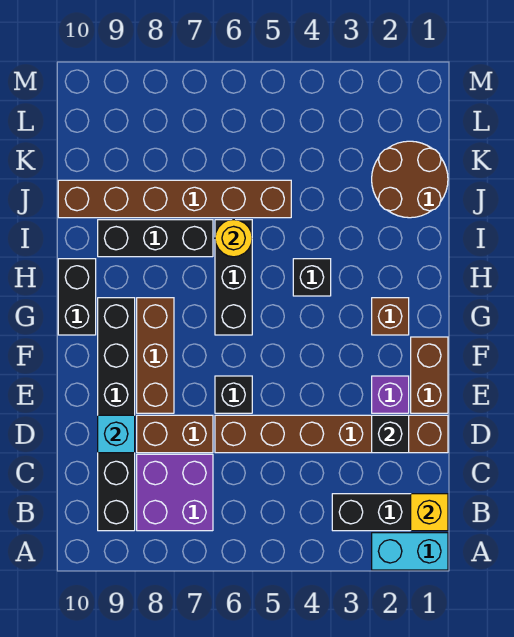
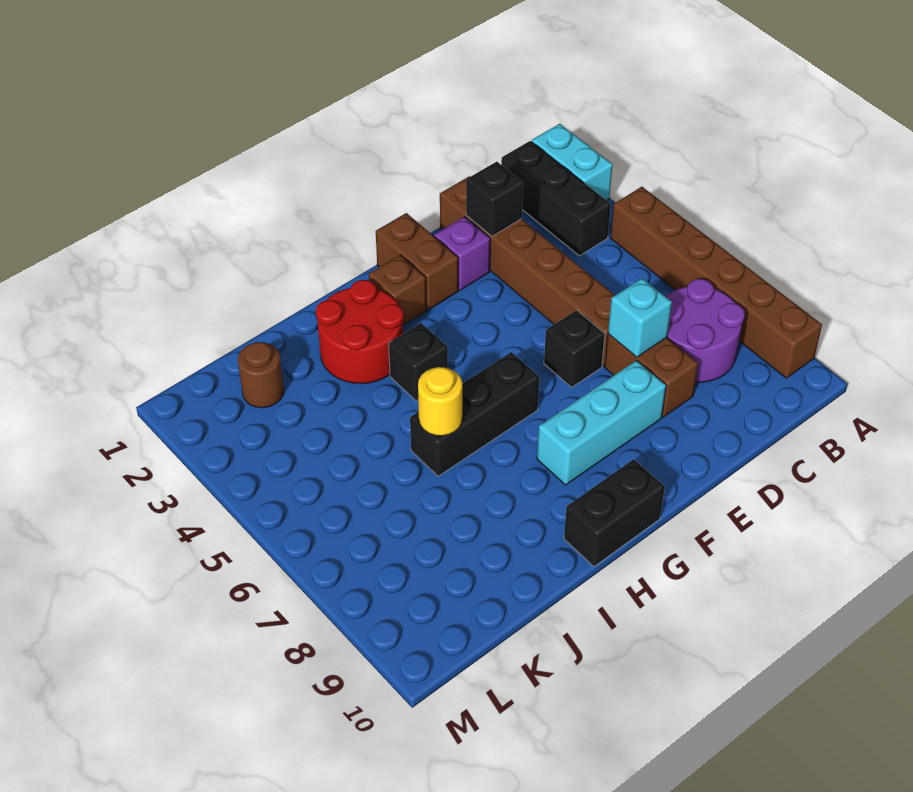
yellow brick B1 level 2 -> none
purple brick B7:C8 level 1 -> purple round brick B7:C8 level 1
black brick B9:G9 level 1 -> none
cyan brick D9 level 2 -> cyan brick D7 level 2
brown brick E1:F1 level 1 -> brown brick F1:F2 level 1
brown brick E8:G8 level 1 -> cyan brick E8:G8 level 1
none -> red round brick H2:I3 level 1
black brick I7:I9 level 1 -> none
brown round brick J1:K2 level 1 -> brown round brick K2 level 1
brown brick J5:J10 level 1 -> brown brick A4:A9 level 1

